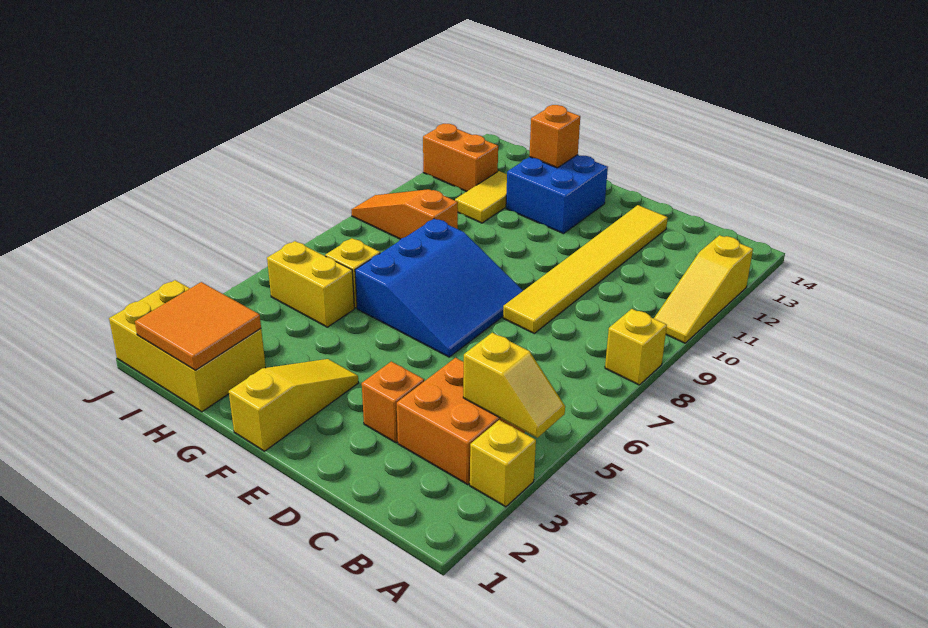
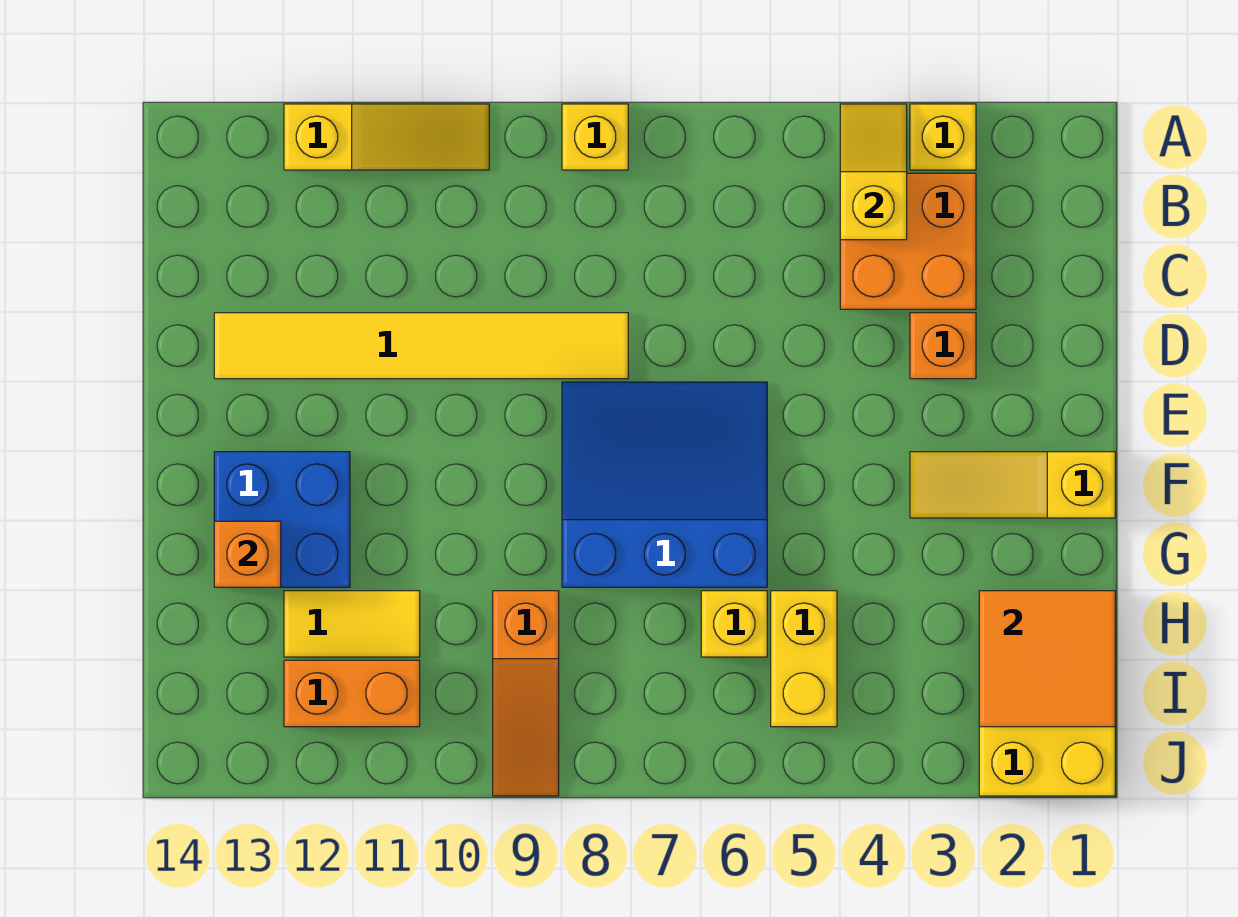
orange brick I12:J12 level 1 -> orange brick I11:I12 level 1

